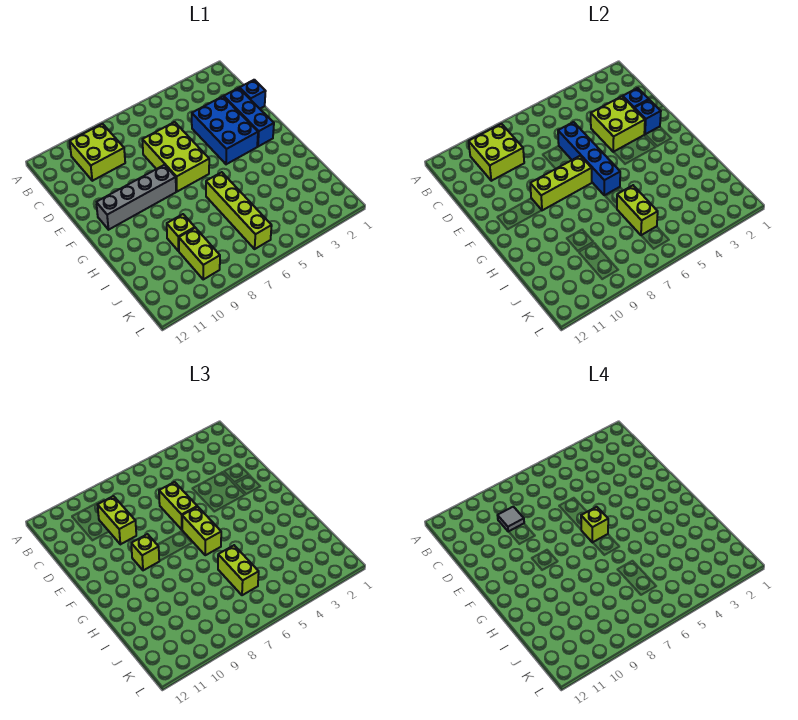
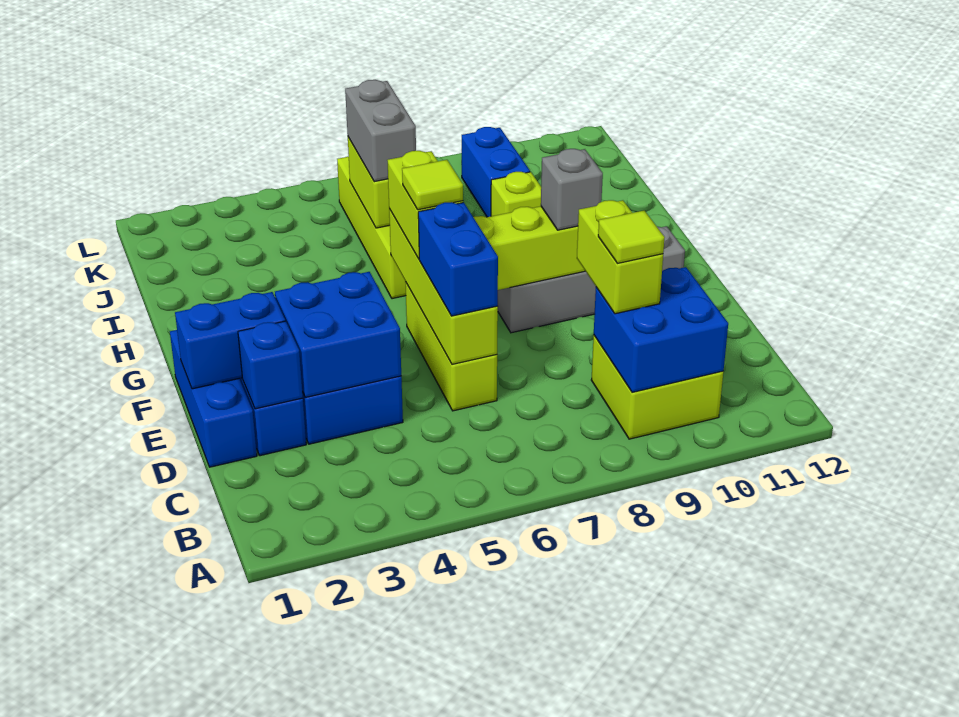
lime brick B9:C10 level 2 -> blue brick B9:C10 level 2
grey tile C9 level 4 -> lime tile C9 level 4
blue brick D1 level 1 -> blue brick D1:F1 level 1
lime brick D3:E4 level 2 -> blue brick D3:E4 level 2
lime brick D6:F7 level 1 -> lime brick D6:F6 level 1
blue brick D6:G6 level 2 -> lime brick D6:G6 level 2
lime brick D6:E6 level 3 -> blue brick D6:E6 level 3
blue brick E2 level 2 -> blue brick E1:E2 level 2
lime brick F6 level 4 -> lime tile F6 level 4
lime brick F9 level 3 -> grey brick F9 level 3
lime brick I6:J6 level 3 -> grey brick I6:J6 level 3
lime brick J9:K9 level 1 -> blue brick J9:K9 level 1

